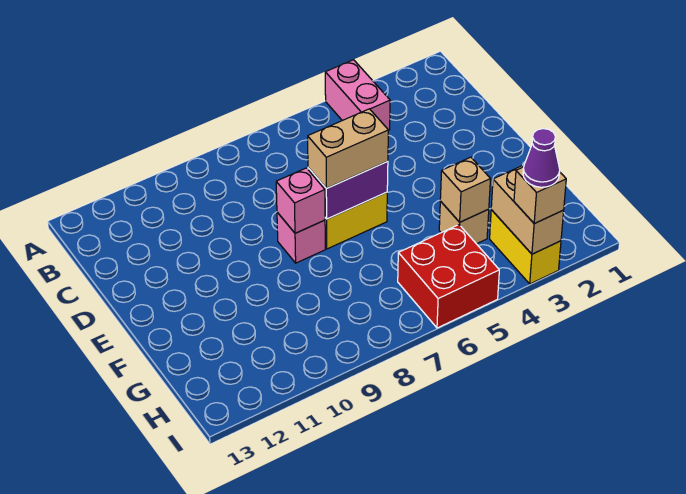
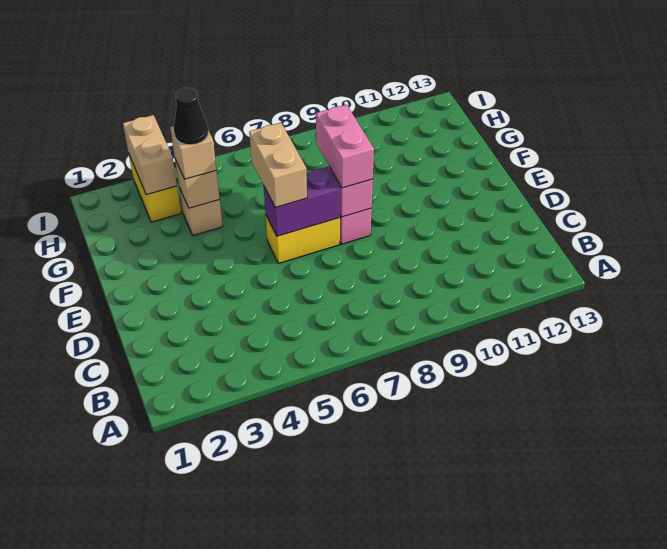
pink brick A4:B4 level 1 -> pink brick E8:F8 level 3
tan brick E6:E7 level 3 -> tan brick E6:F6 level 3
none -> black cone G4 level 4
red brick H5:I6 level 1 -> none
tan brick I3 level 3 -> tan brick G4 level 3
purple cone I3 level 4 -> none

